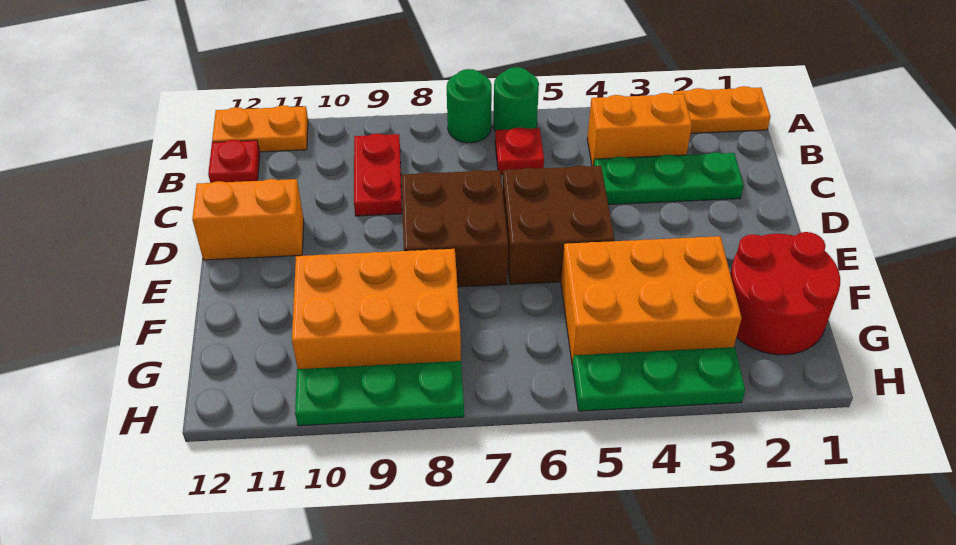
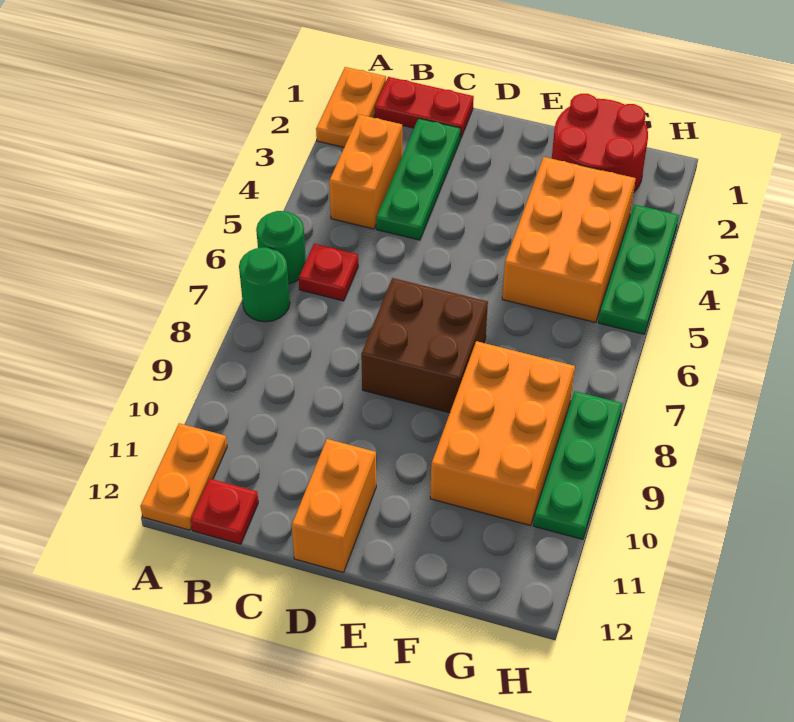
red plate B9:C9 level 1 -> red plate B1:C1 level 1
brown brick D5:E6 level 1 -> none

